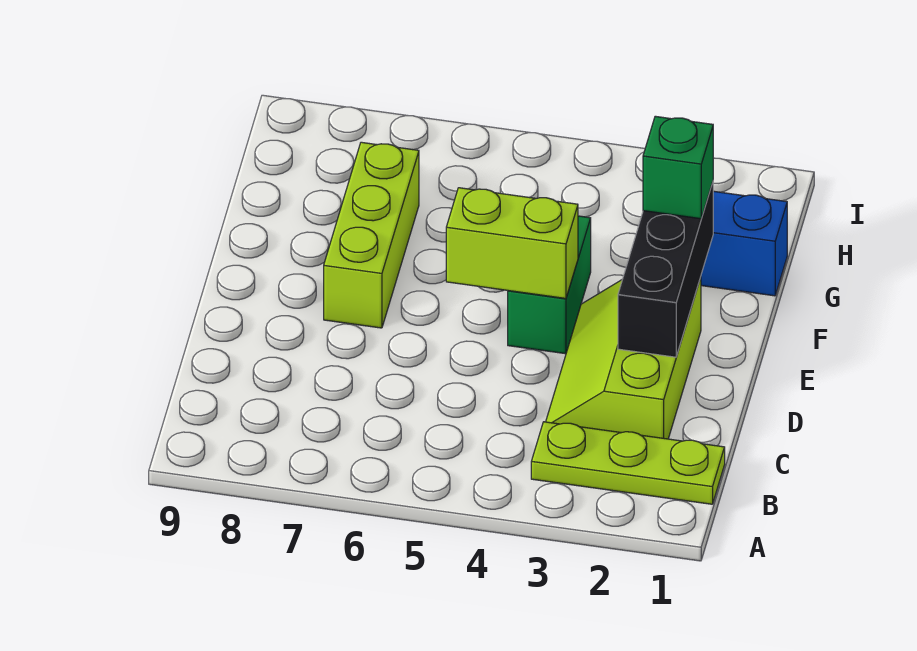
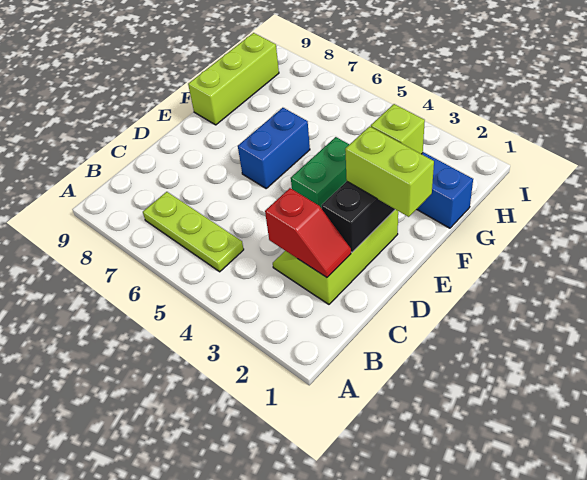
lime plate B1:B3 level 1 -> lime plate B5:B7 level 1
none -> red slope C2:C3 level 2 top 3
lime brick E4:E5 level 2 -> lime brick E1:E2 level 3
none -> blue brick E6:F6 level 1
lime brick E7:G7 level 1 -> lime brick F9:H9 level 1
green brick F2 level 3 -> lime brick F2 level 3

